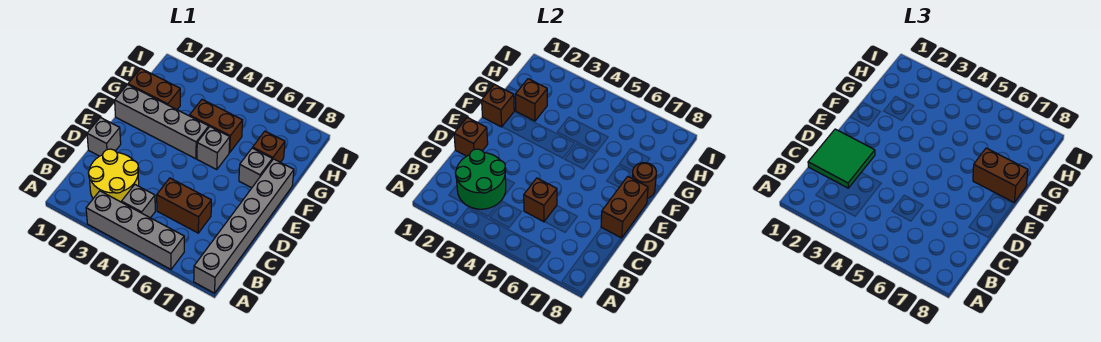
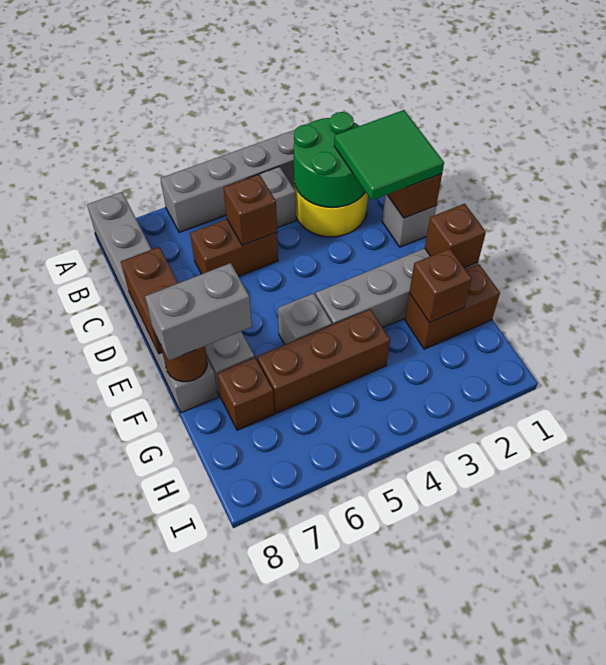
brown brick F7:F8 level 3 -> grey brick F7:F8 level 3
brown brick G4:G5 level 1 -> brown brick G4:G6 level 1

